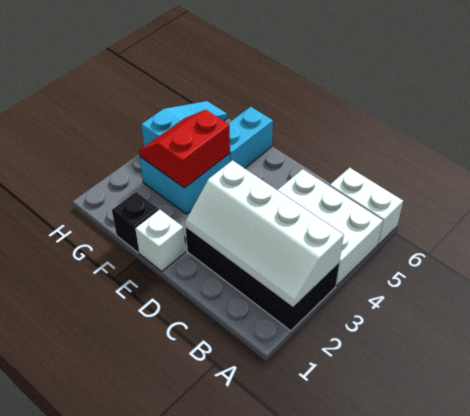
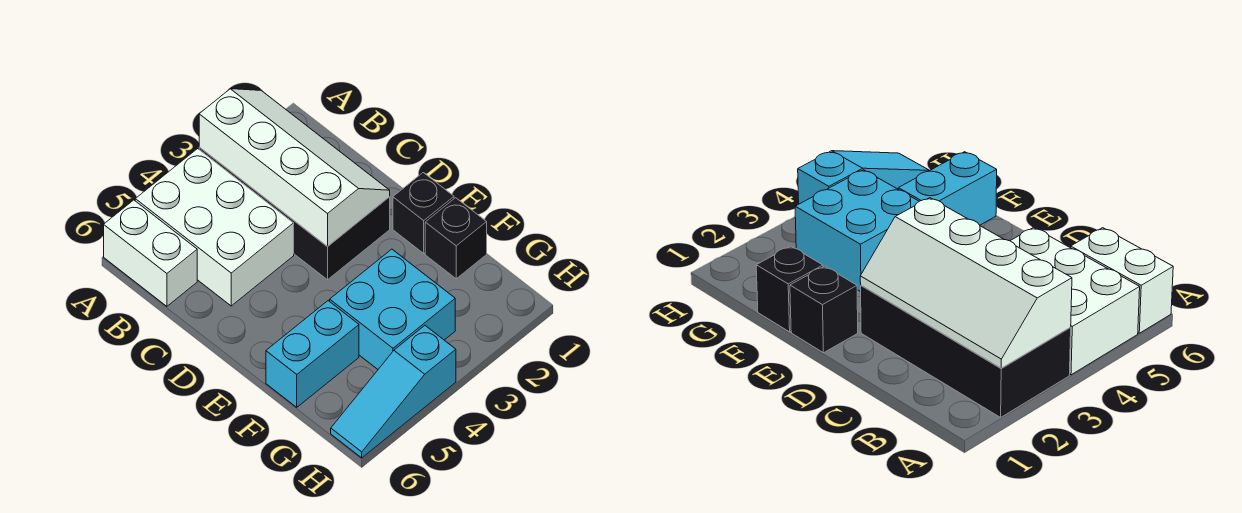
white brick E1 level 1 -> black brick E1 level 1
red slope F3:G4 level 2 top F -> none

